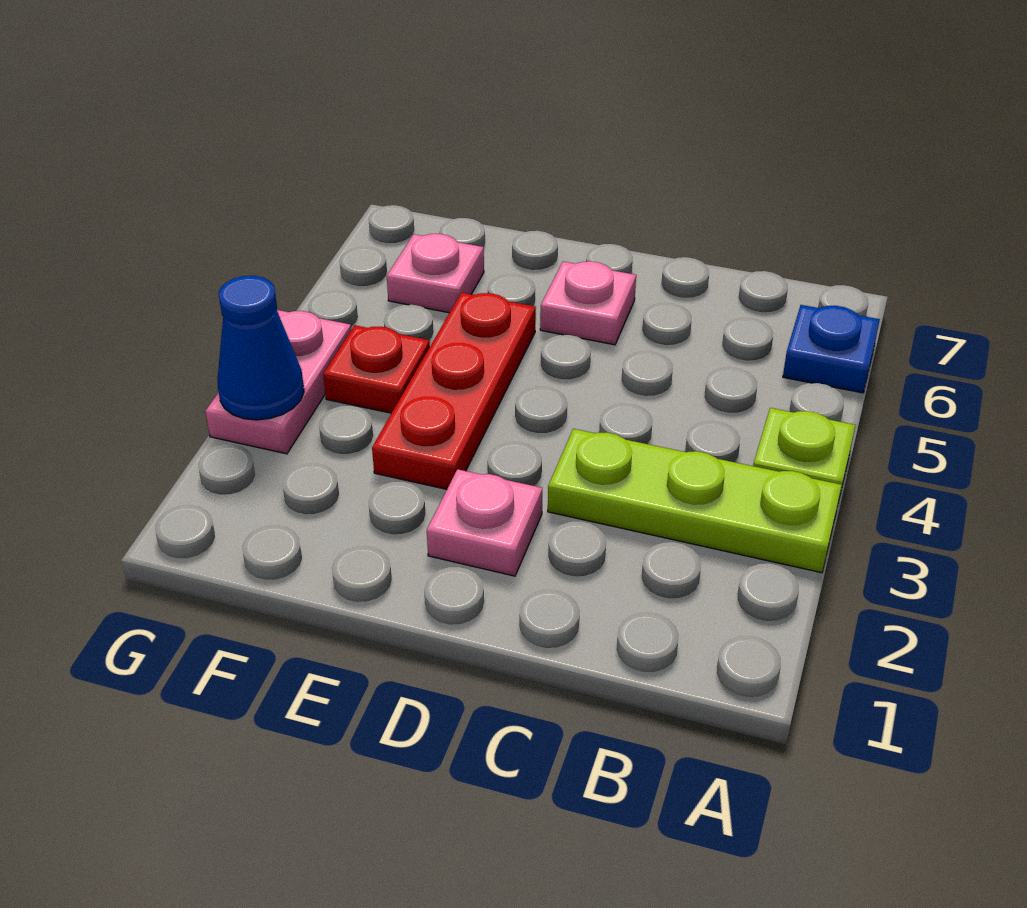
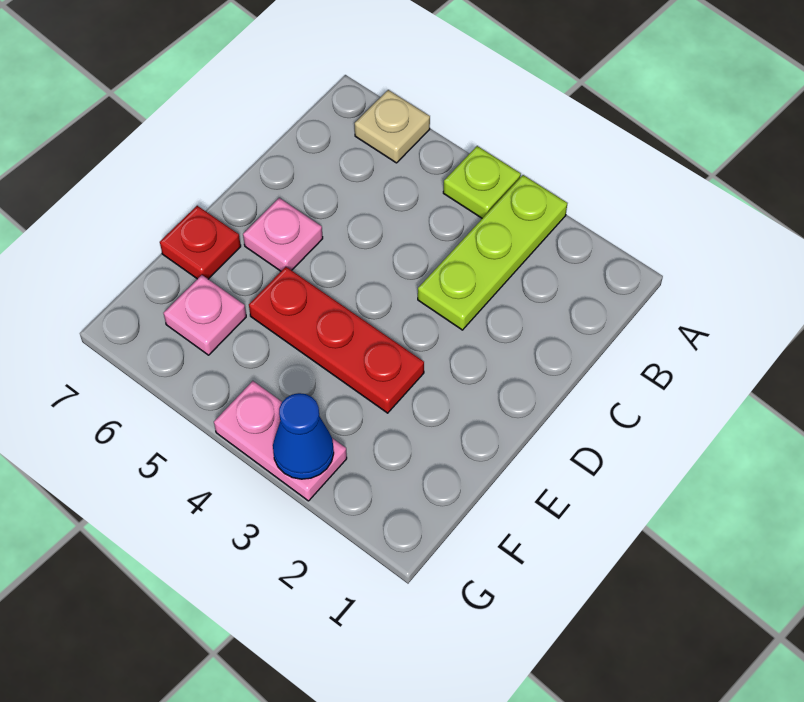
blue plate A6 level 1 -> tan plate A6 level 1
pink plate D2 level 1 -> none
red plate F4 level 1 -> red plate E7 level 1

